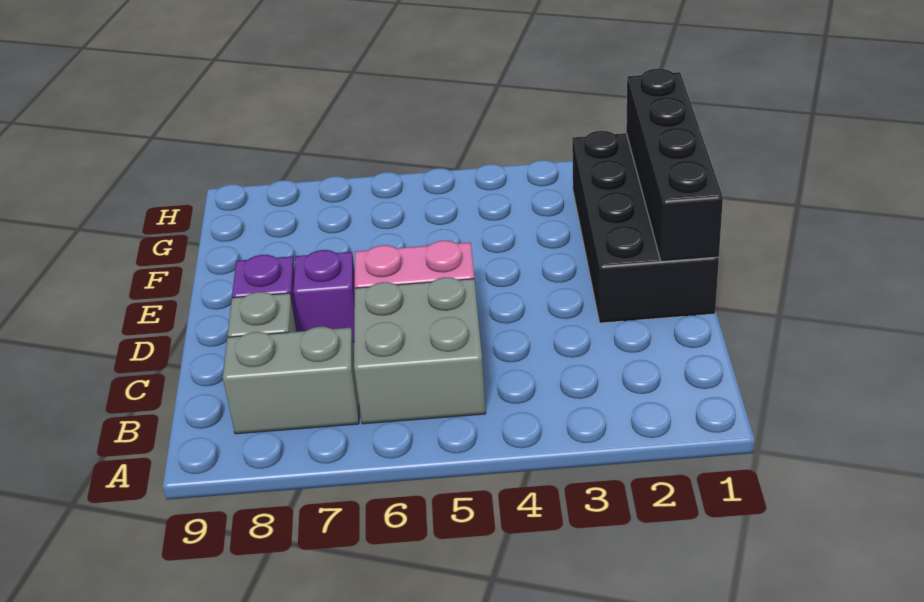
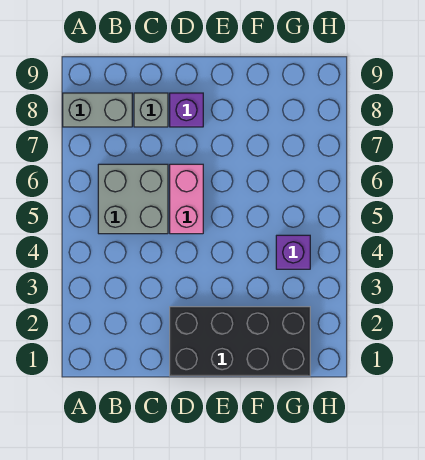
grey brick B7:B8 level 1 -> grey brick A8:B8 level 1
black brick D1:G1 level 2 -> none
purple brick D7 level 1 -> purple brick G4 level 1

